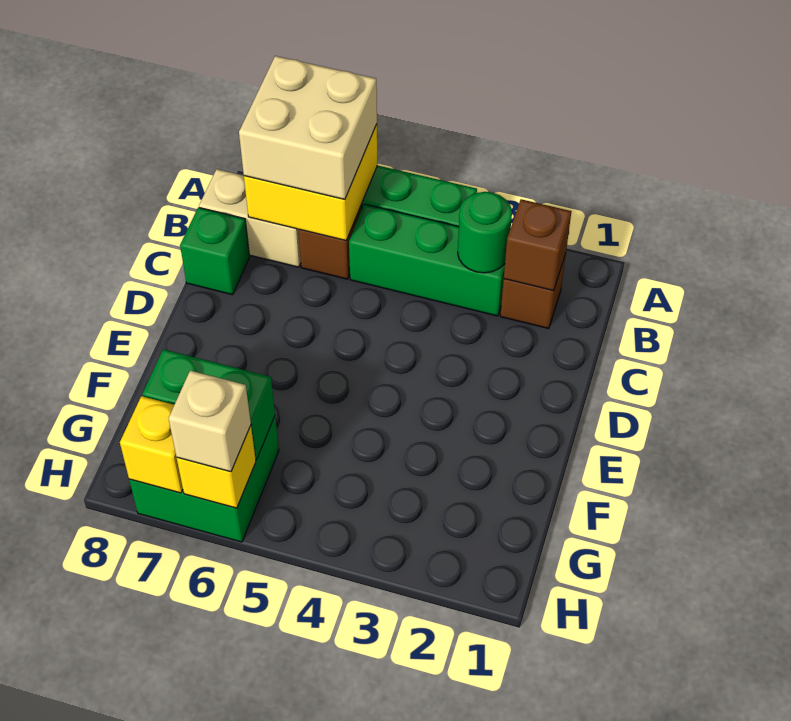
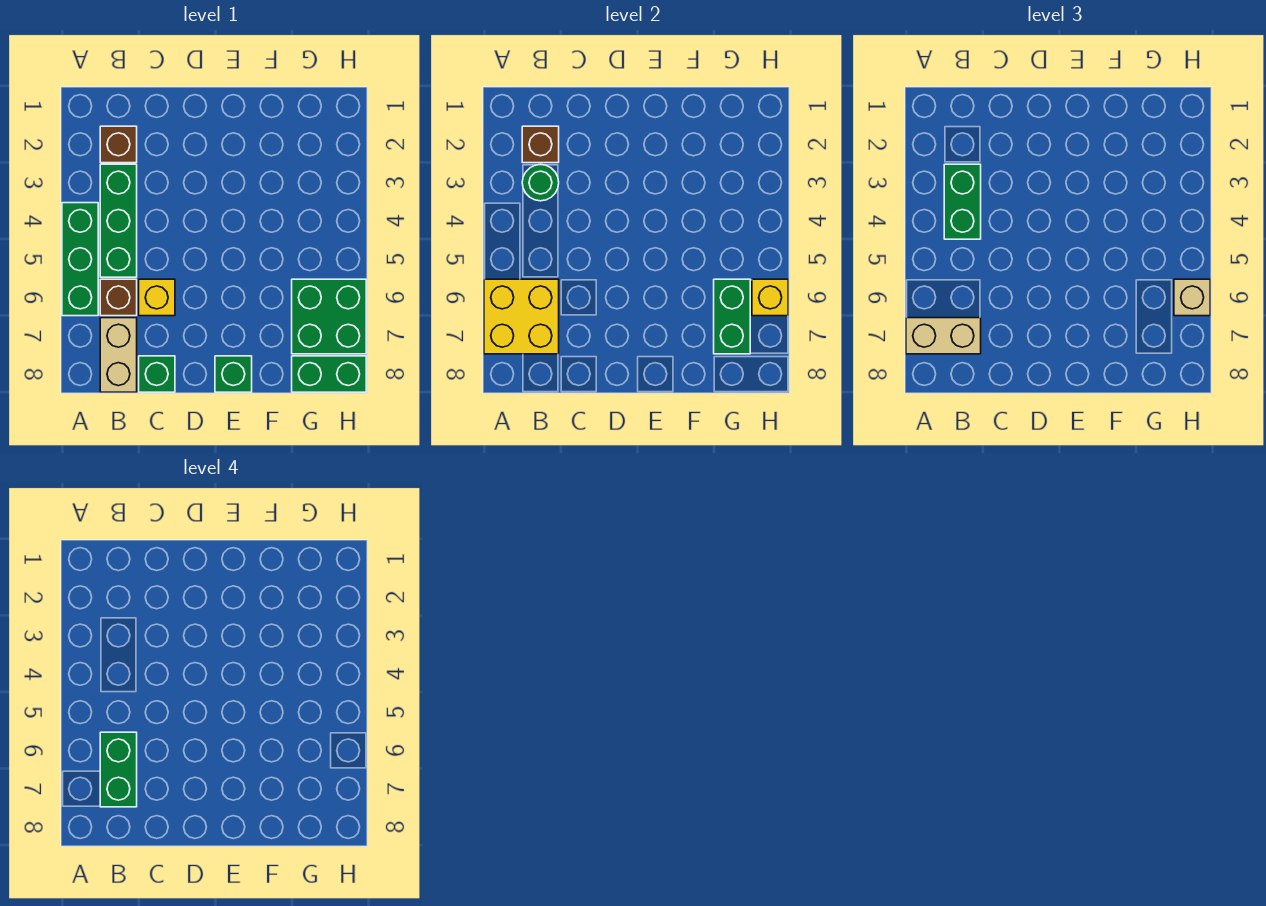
tan brick A6:B7 level 3 -> tan brick A7:B7 level 3
none -> green brick B3:B4 level 3
none -> green brick B6:B7 level 4
none -> green brick E8 level 1
none -> green brick G8:H8 level 1
yellow brick H7 level 2 -> yellow brick C6 level 1

